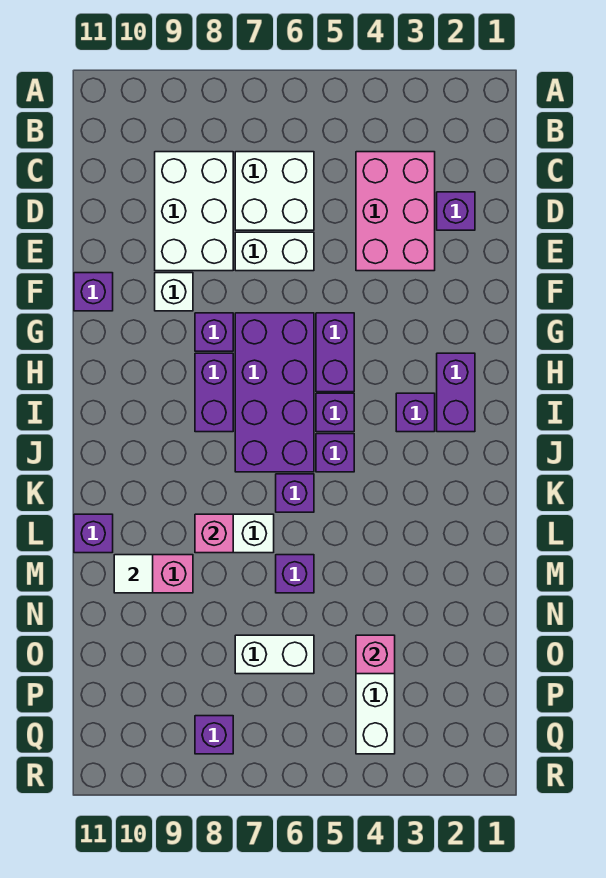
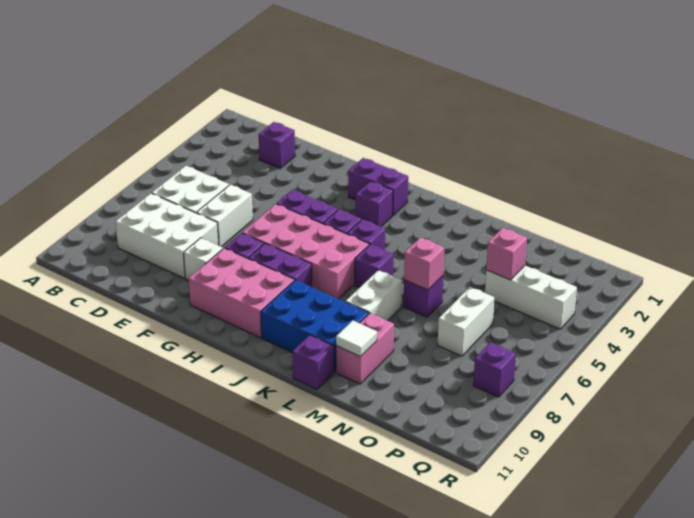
pink brick C3:E4 level 1 -> pink brick G9:I10 level 1
purple brick F11 level 1 -> none
purple brick G6:J7 level 1 -> pink brick G6:J7 level 1
none -> blue brick J9:L10 level 1
pink brick L8 level 2 -> pink brick M6 level 2

